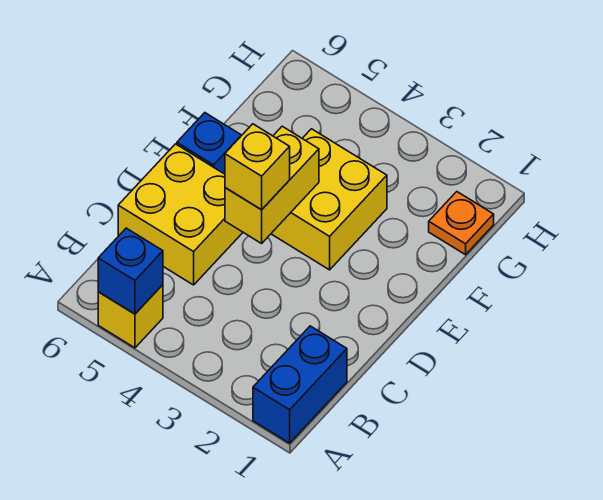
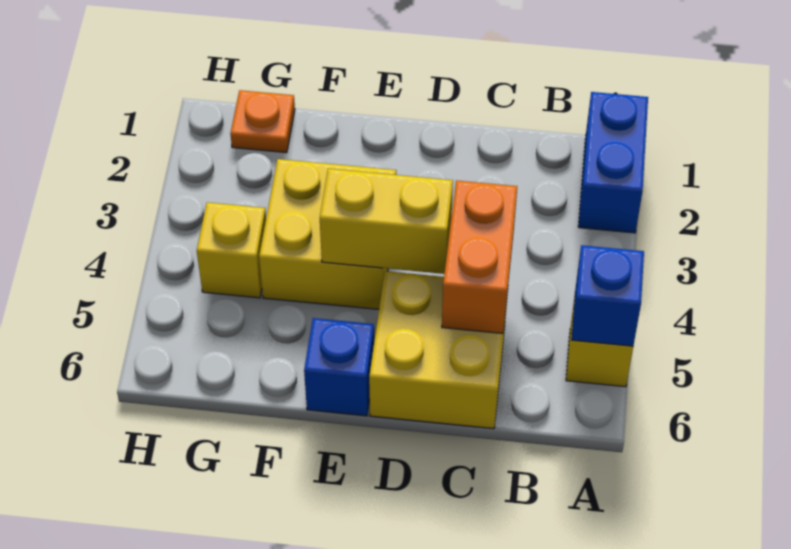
blue brick A1:B1 level 1 -> blue brick A1:A2 level 1
none -> orange brick C4:C5 level 2
yellow brick D4 level 3 -> yellow brick G4 level 1

